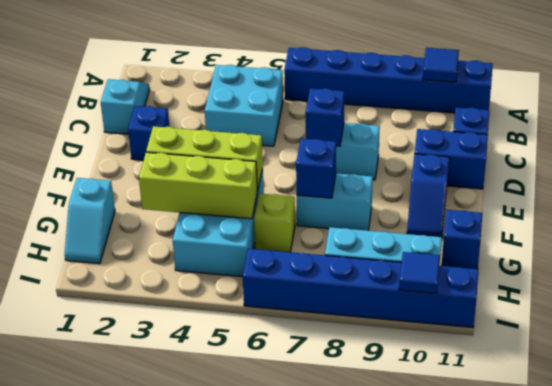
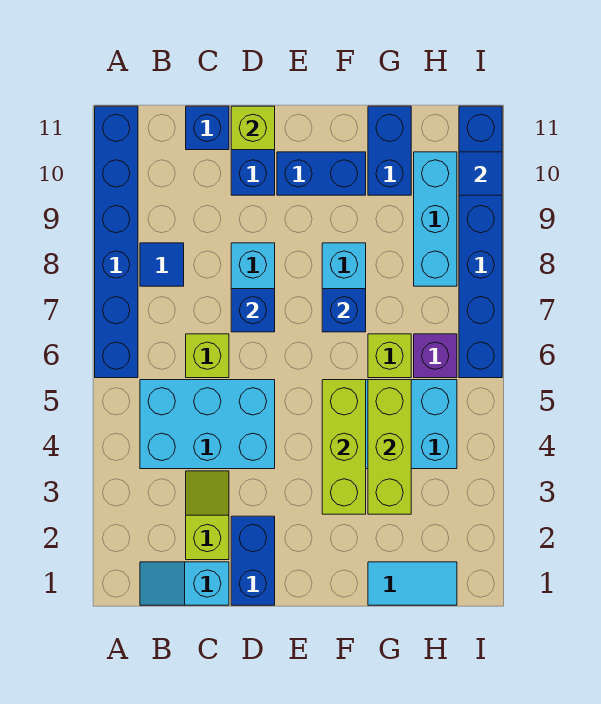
blue tile A10 level 2 -> blue tile B8 level 1
cyan brick B4:C5 level 1 -> cyan brick B4:D5 level 1
none -> lime slope C2:C3 level 1 top 2
none -> lime brick C6 level 1
blue brick D2 level 1 -> blue brick D1:D2 level 1
none -> lime brick D11 level 2
blue slope E10:F10 level 1 top E -> blue brick E10:F10 level 1
cyan slope G1:H1 level 1 top G -> cyan tile G1:H1 level 1
blue brick G11 level 1 -> blue brick G10:G11 level 1
none -> purple brick H6 level 1

